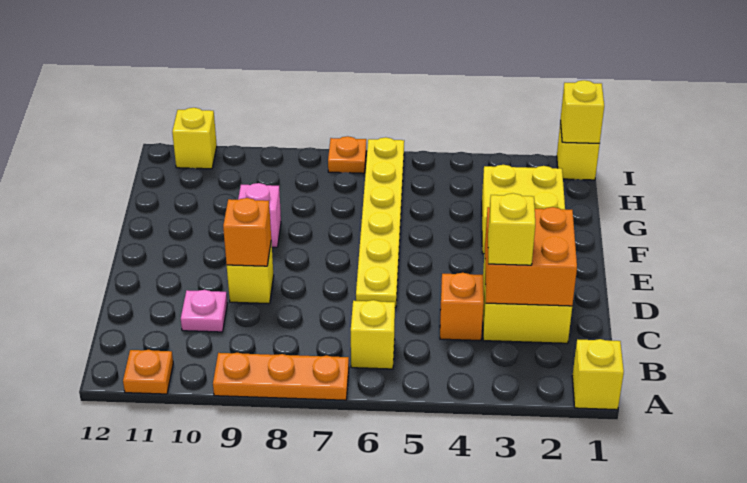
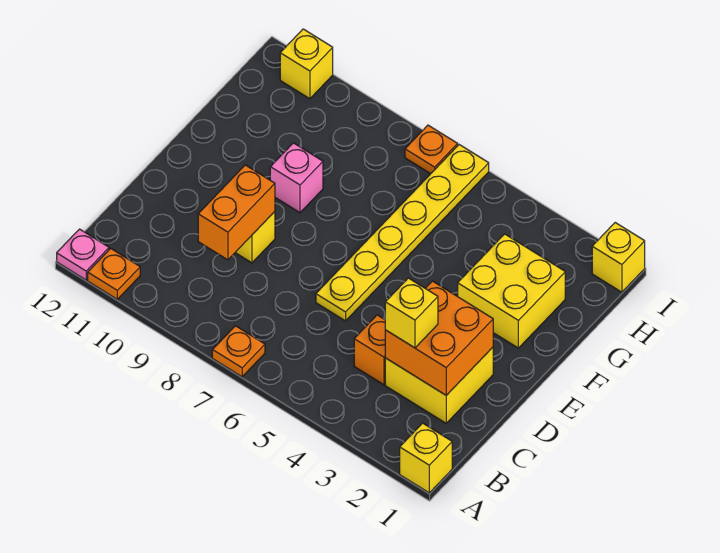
orange plate A7:A9 level 1 -> orange plate A7 level 1
yellow brick B6 level 1 -> none
pink plate C10 level 1 -> pink plate A12 level 1
orange brick D9 level 2 -> orange brick C9:D9 level 2
yellow brick I1 level 2 -> none

